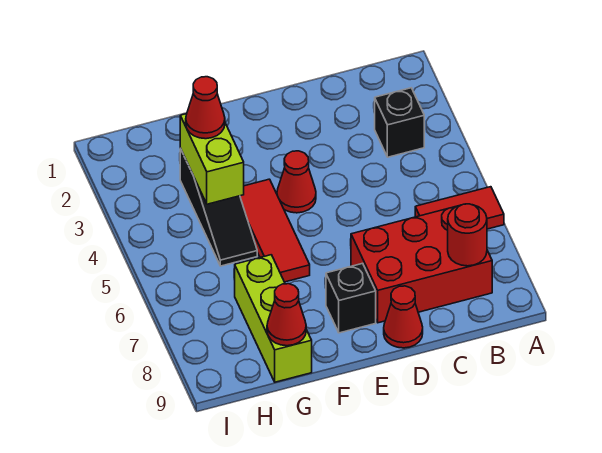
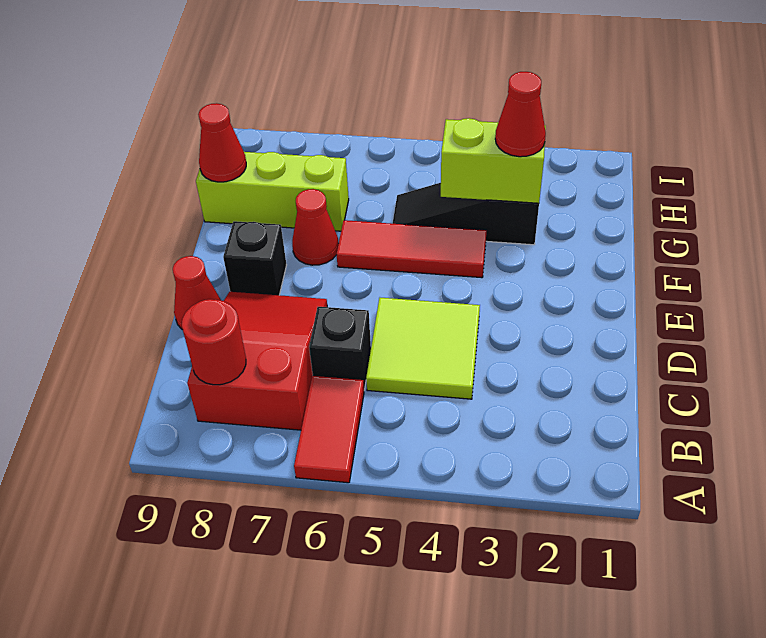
black brick B3 level 1 -> black brick C6 level 1
red brick B7:D8 level 1 -> red slope B7:D8 level 1 top B
none -> lime tile C4:D5 level 1
red cone E4 level 1 -> red cone F7 level 1

